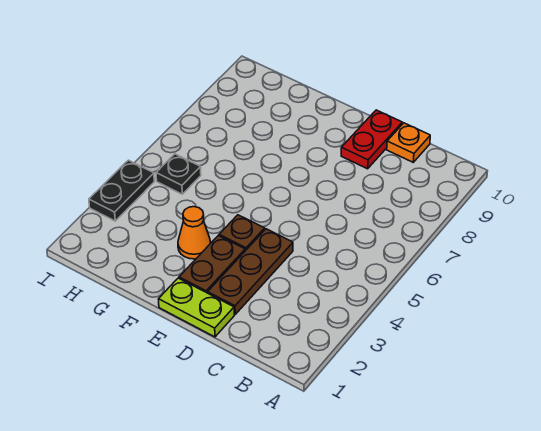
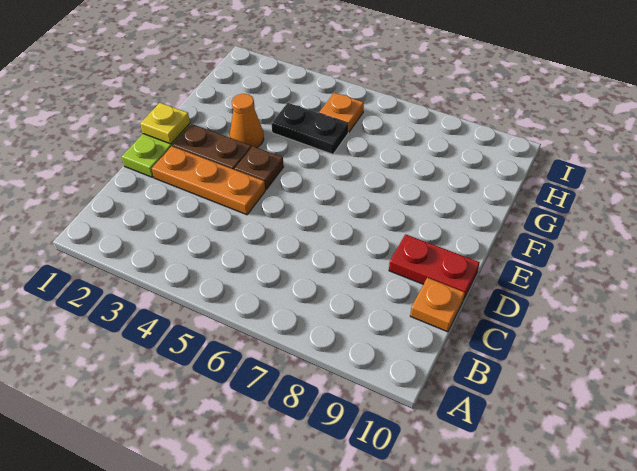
brown plate D2:D4 level 1 -> orange plate D2:D4 level 1
none -> yellow plate E1 level 2
black plate H5 level 1 -> orange plate H5 level 1
black plate I3:I4 level 1 -> black plate G4:G5 level 1

